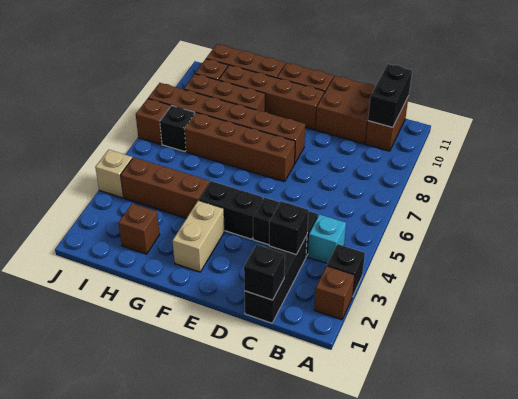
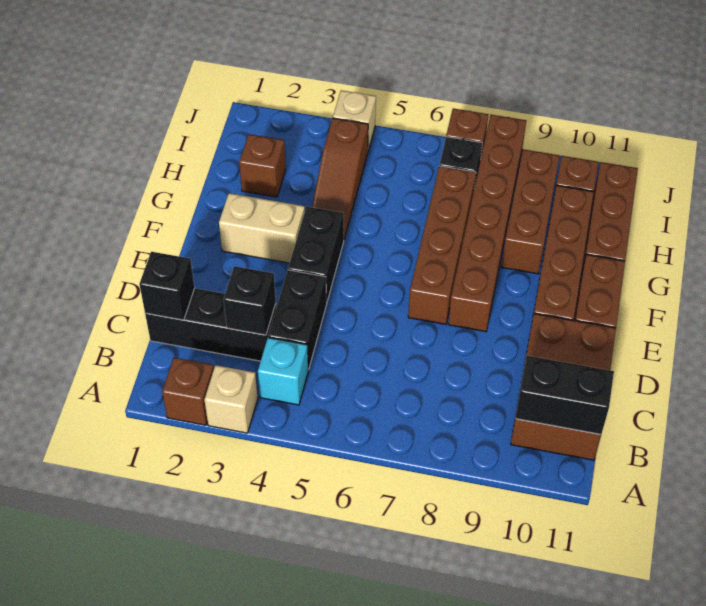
black brick A3 level 1 -> tan brick A3 level 1
brown brick G4:I4 level 1 -> brown slope G4:I4 level 1 top I

